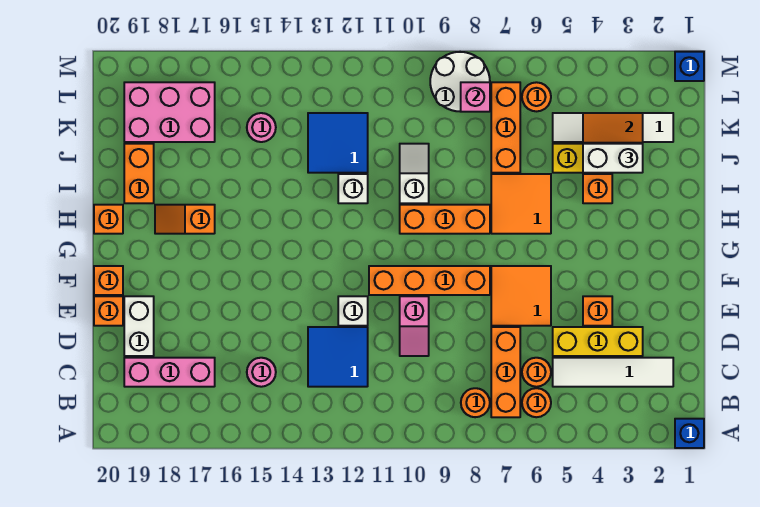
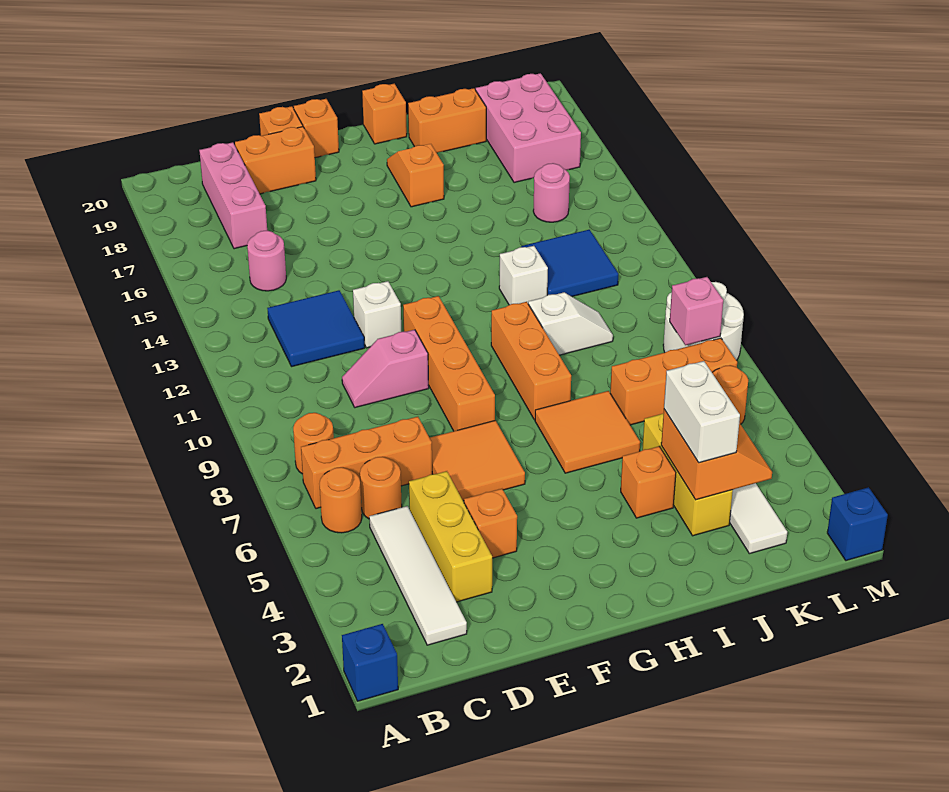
white brick D19:E19 level 1 -> orange brick D19:E19 level 1

